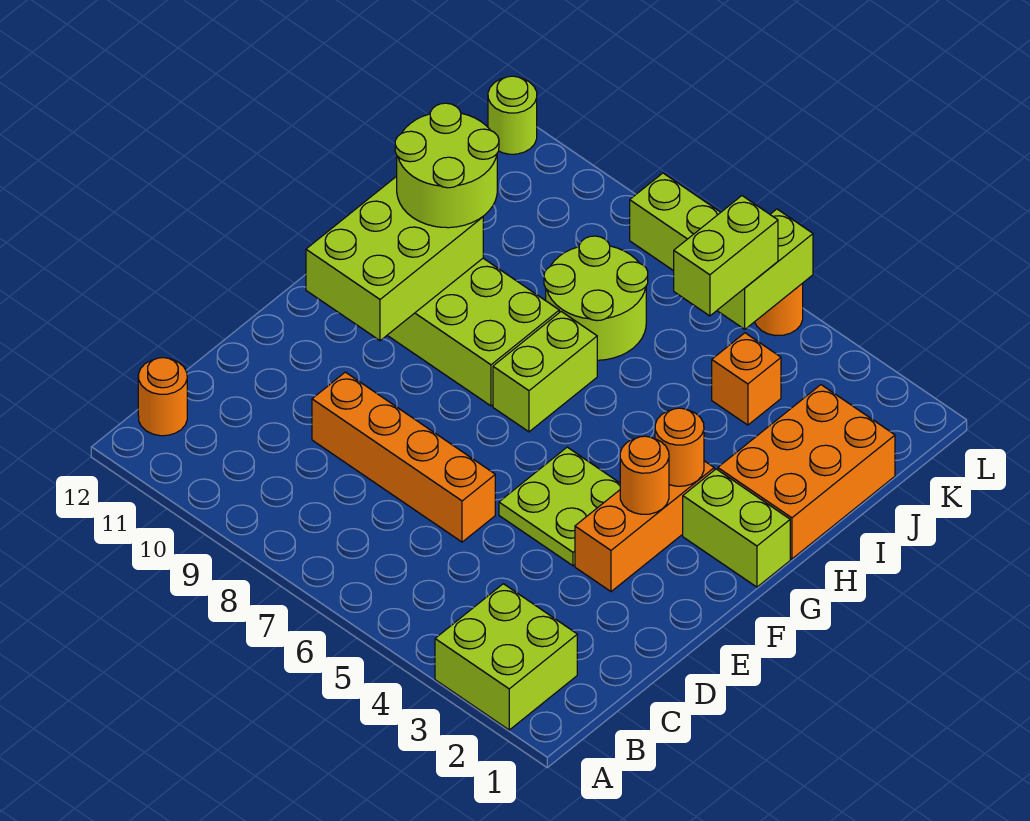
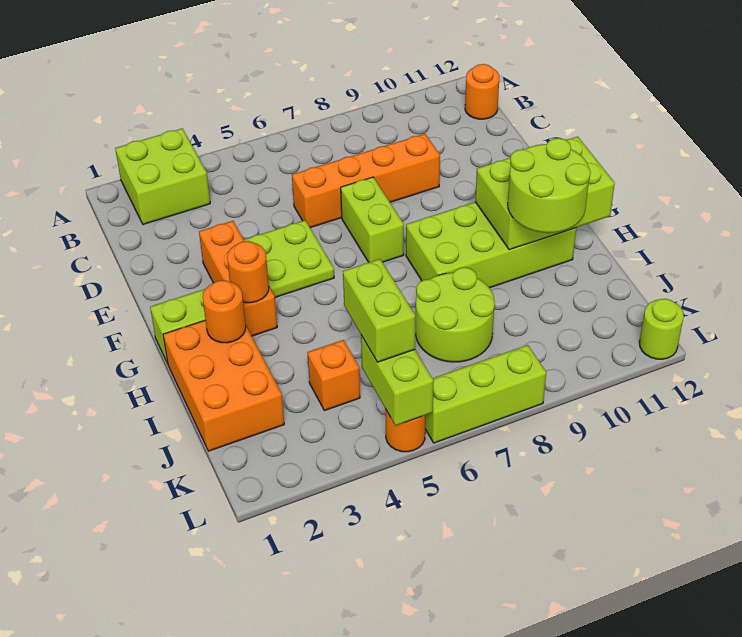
orange round brick F3 level 2 -> orange round brick H2 level 2
lime brick F10:H11 level 2 -> lime brick G10:H12 level 2
lime brick G7:H7 level 1 -> lime brick E7:F7 level 1

